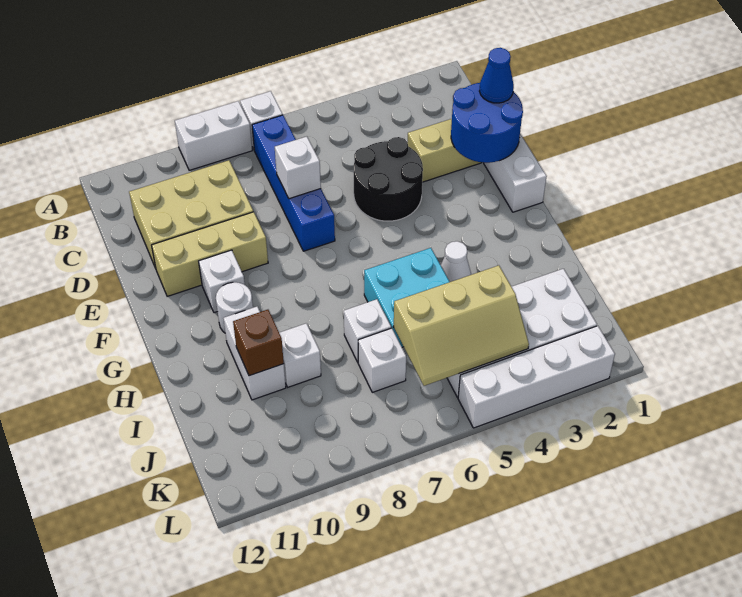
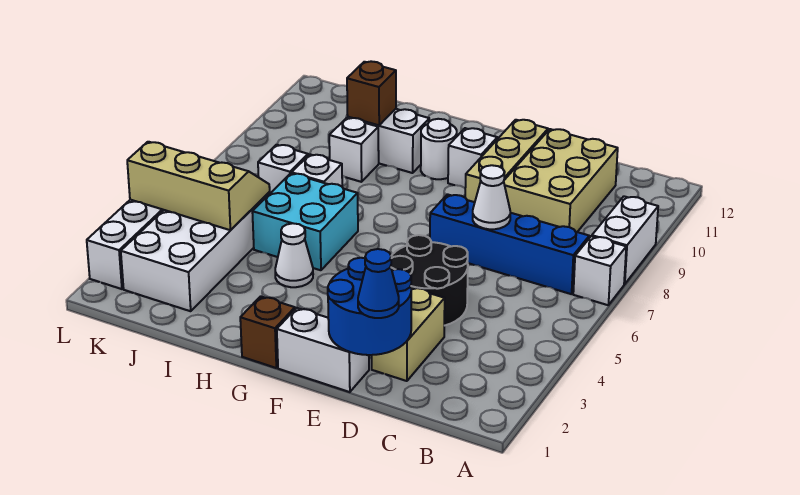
white brick D7 level 2 -> white cone D7 level 2
none -> brown brick G1 level 1
tan slope J4:K6 level 2 top J -> tan slope J4:L5 level 2 top 4

